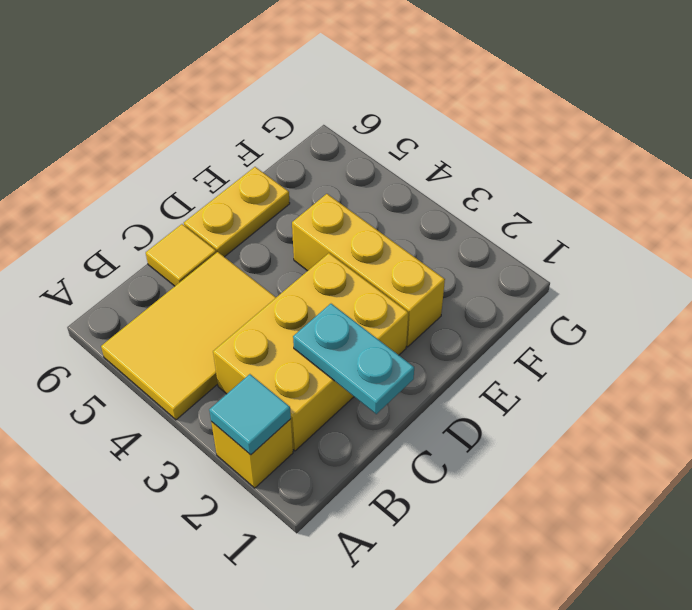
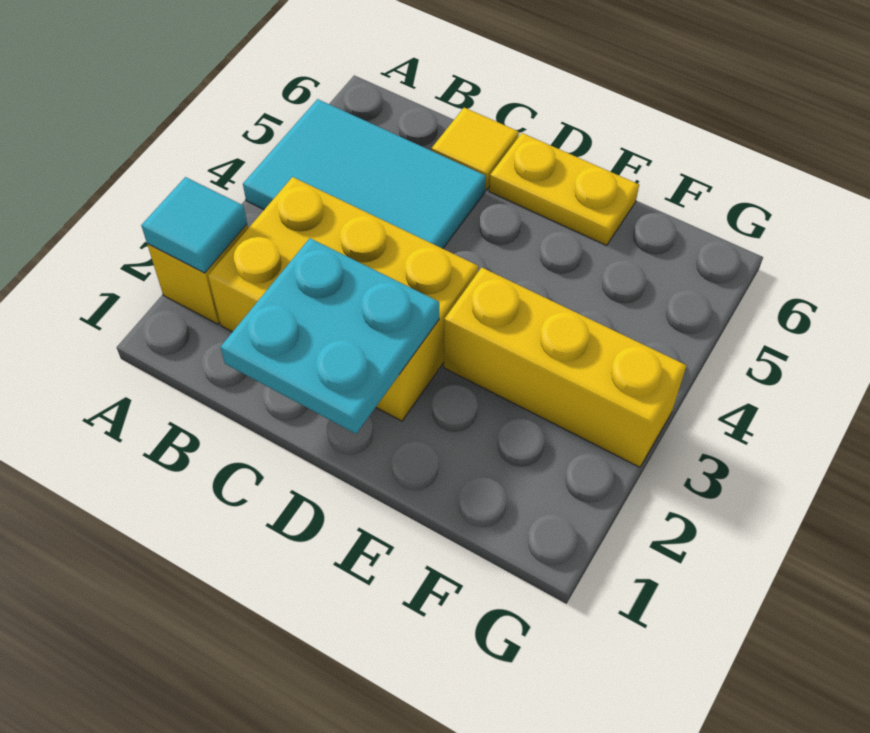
yellow tile A4:C5 level 1 -> cyan tile A4:C5 level 1
cyan plate C1:C2 level 2 -> cyan plate C1:D2 level 2
yellow brick E2:E4 level 1 -> yellow brick E3:G3 level 1

